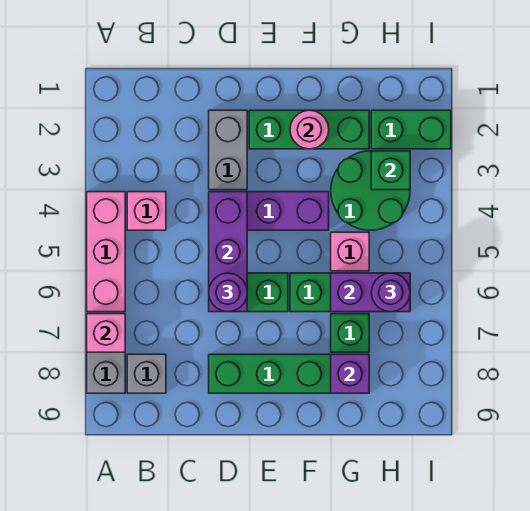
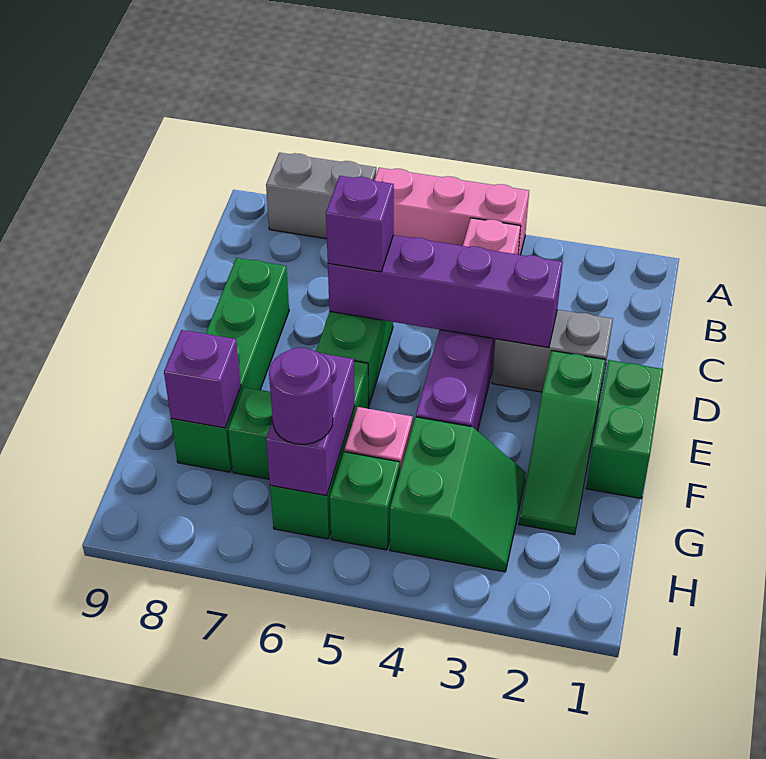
pink brick A7 level 2 -> none
grey brick B8 level 1 -> none
purple brick D4:D6 level 2 -> purple brick D3:D6 level 2
purple round brick D6 level 3 -> purple brick D6 level 3
green brick E2:G2 level 1 -> green slope E2:G2 level 1 top E
pink round brick F2 level 2 -> none
green round brick G3:H4 level 1 -> green slope G3:H4 level 1 top 4
green brick H2:I2 level 1 -> green brick E1:F1 level 1
green brick H3 level 2 -> green brick H5 level 1

